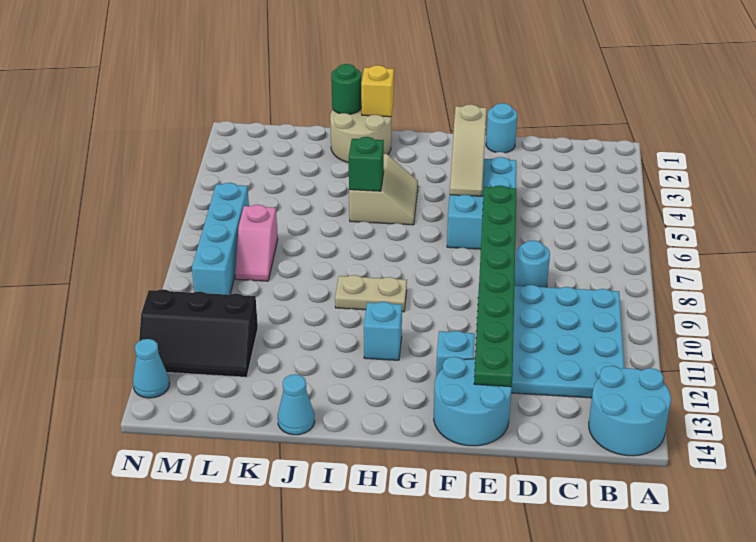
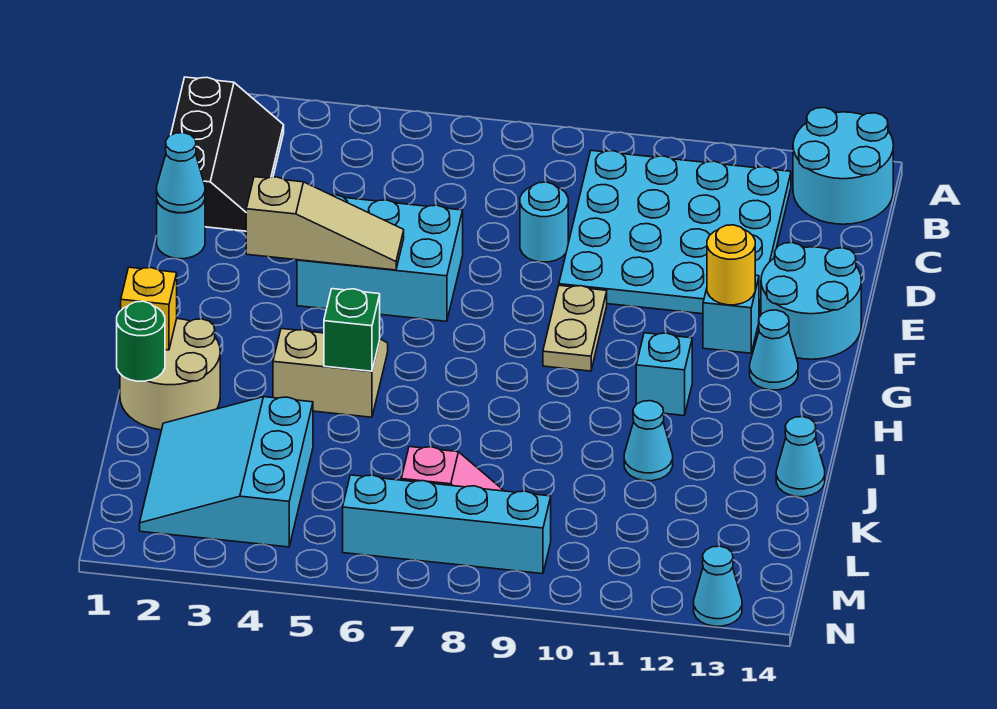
none -> cyan cone E1 level 2
green plate E6:E13 level 2 -> none
none -> yellow round brick F12 level 2
none -> cyan cone G13 level 1
tan plate H9:I9 level 1 -> tan plate F9:G9 level 1
none -> cyan cone J11 level 1
none -> cyan slope K2:M4 level 1 top 4
black slope L11:N12 level 1 top 11 -> black slope B1:D2 level 1 top 1

